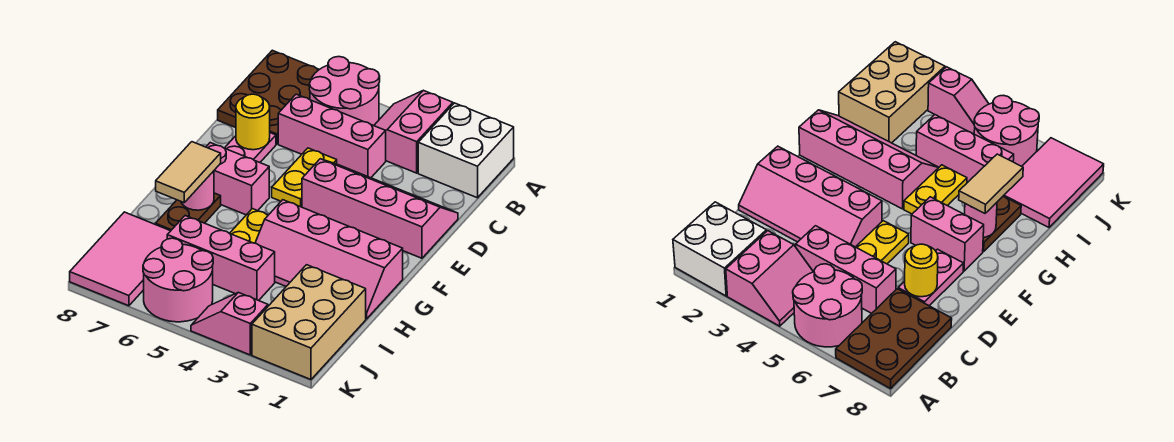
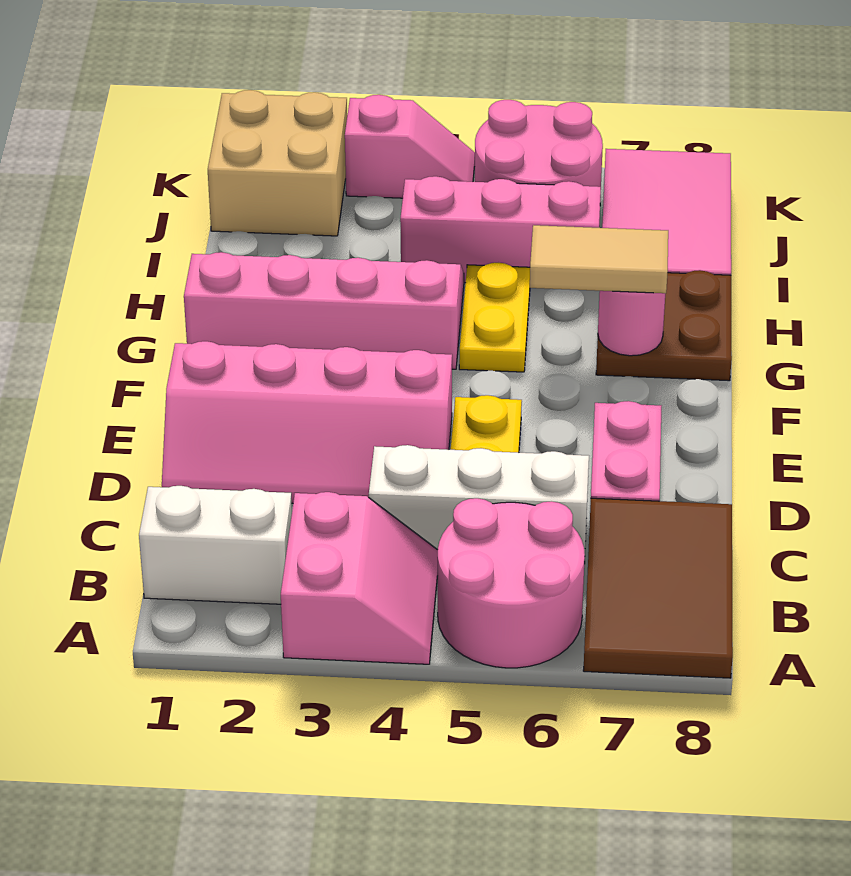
white brick A1:B2 level 1 -> white brick B1:B2 level 1
brown plate A7:C8 level 1 -> brown tile A7:C8 level 1
pink brick C4:C6 level 1 -> white brick C4:C6 level 1
yellow round brick D7 level 2 -> none
pink brick F6:F7 level 1 -> none
brown plate G7:H7 level 1 -> brown plate G7:H8 level 1
tan tile G7:H7 level 3 -> tan tile G6:G7 level 3
tan brick I1:K2 level 1 -> tan brick J1:K2 level 1

